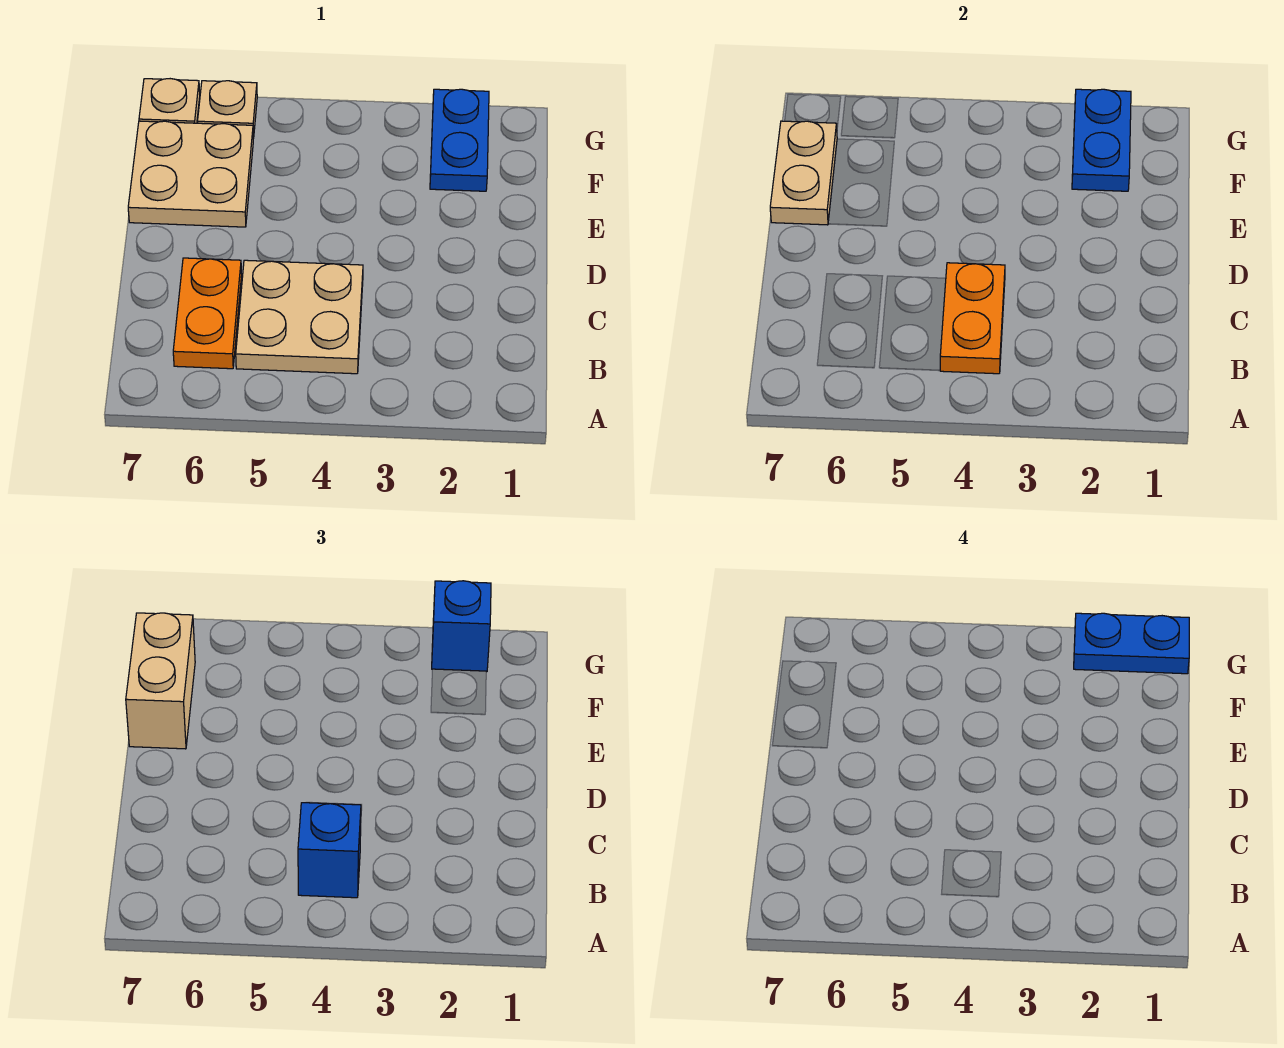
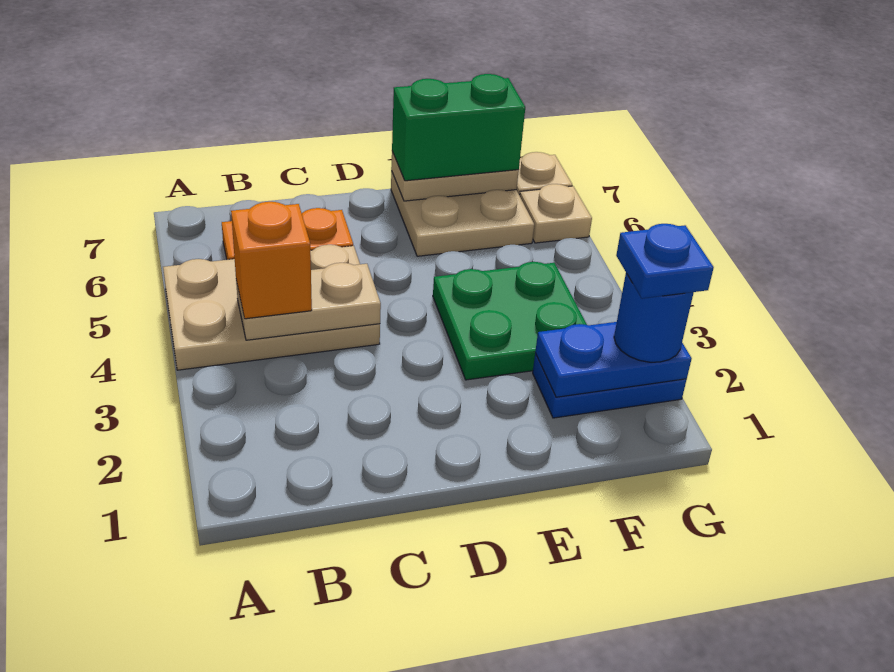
tan plate B4:C5 level 1 -> tan plate A4:C5 level 1
orange plate B4:C4 level 2 -> tan plate B4:C4 level 2
blue brick B4 level 3 -> orange brick B4 level 3
none -> green plate E3:F4 level 1
tan brick E7:F7 level 3 -> green brick E7:F7 level 3
blue plate G1:G2 level 4 -> blue plate G2 level 4
blue brick G2 level 3 -> blue round brick G2 level 3

